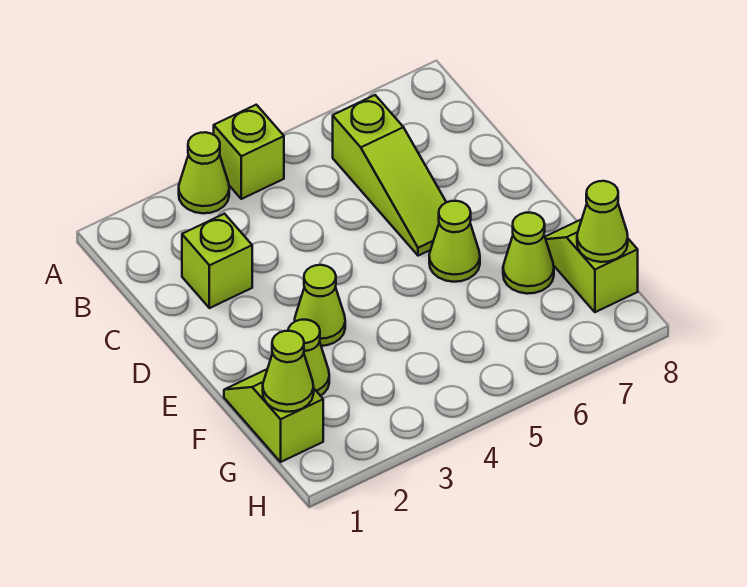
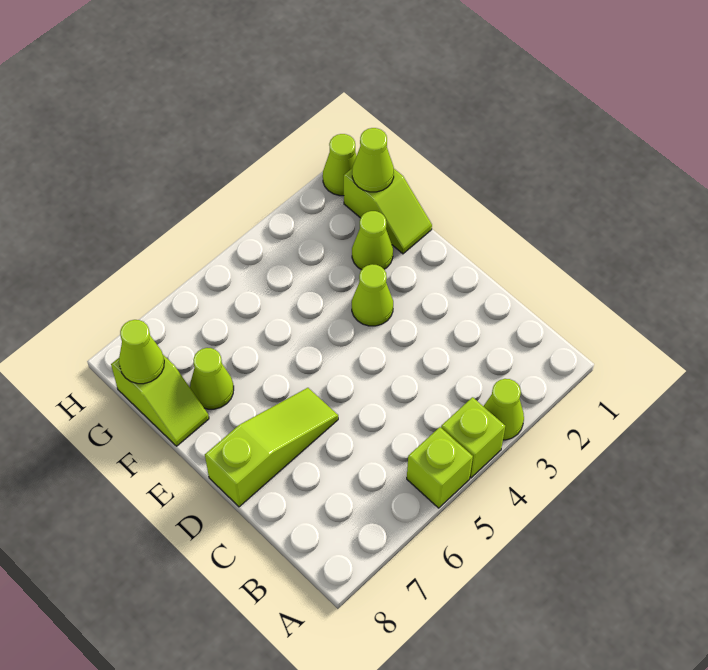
lime slope B6:D6 level 1 top B -> lime slope D6:D8 level 1 top 8
lime brick C2 level 1 -> lime brick A5 level 1
lime cone E6 level 1 -> lime cone H1 level 1

